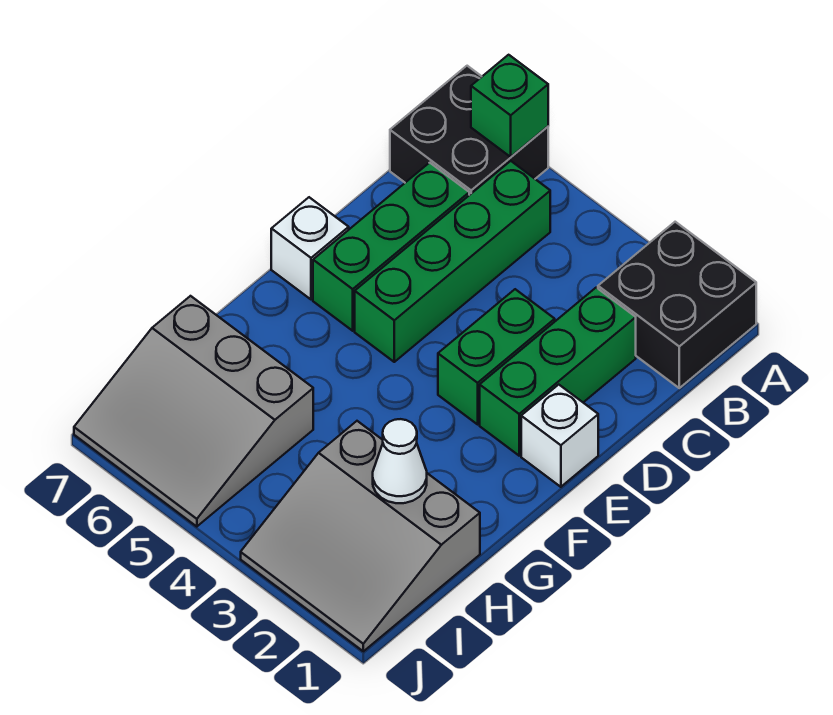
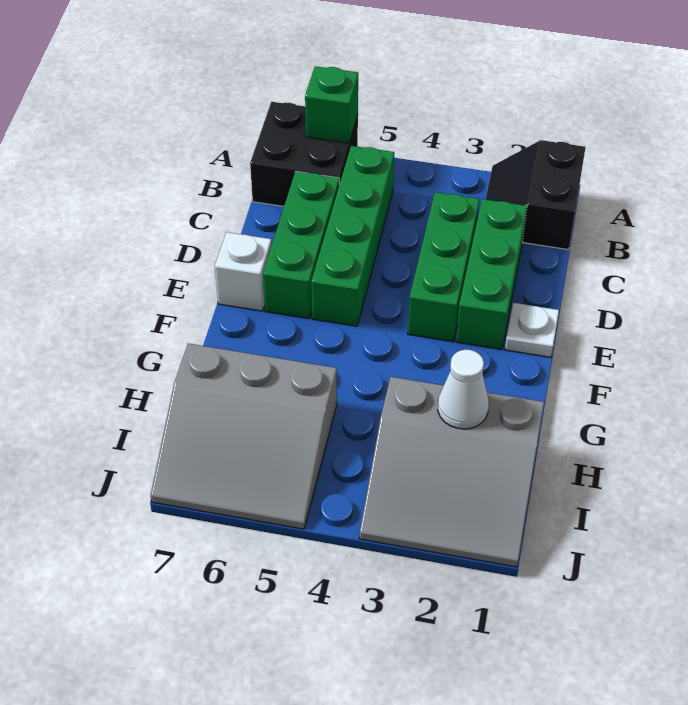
black brick A1:B2 level 1 -> black slope A1:B2 level 1 top 1
green brick D3:E3 level 1 -> green brick C3:E3 level 1
white brick E1 level 1 -> white plate E1 level 1

